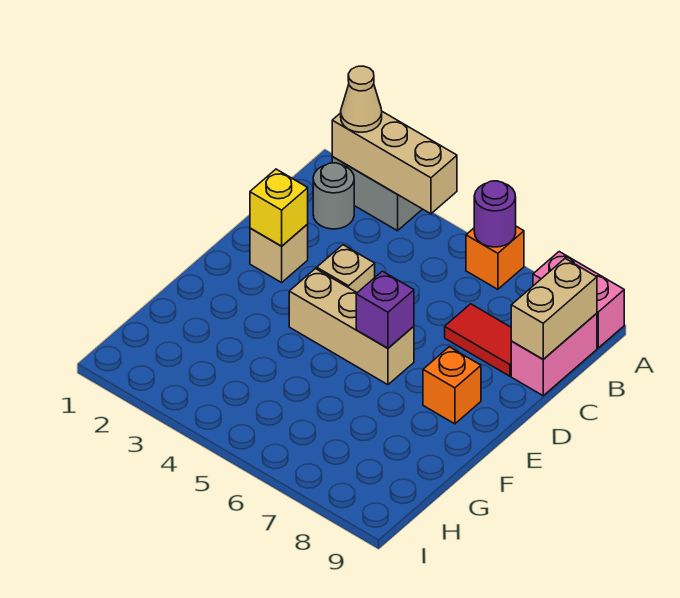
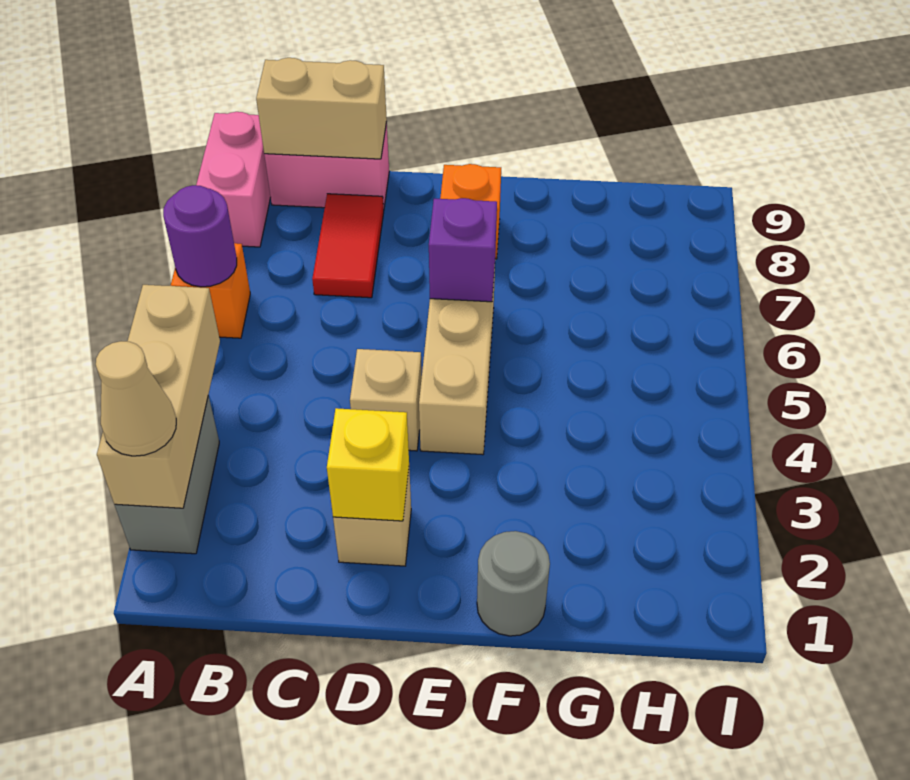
grey round brick B2 level 1 -> grey round brick F1 level 1

